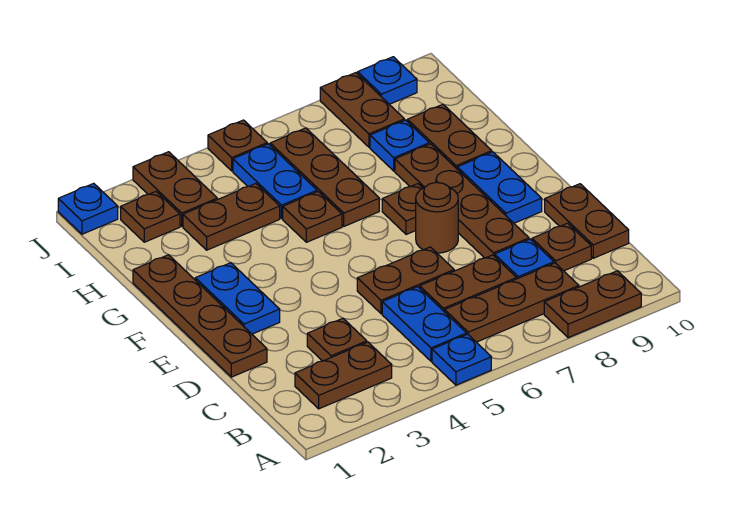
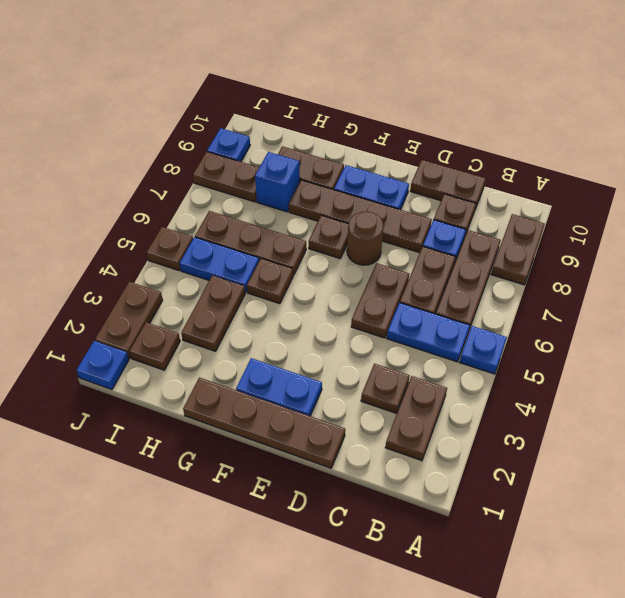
blue plate H8 level 1 -> blue brick H8 level 1
brown plate I3:J3 level 1 -> brown plate J2:J3 level 1

